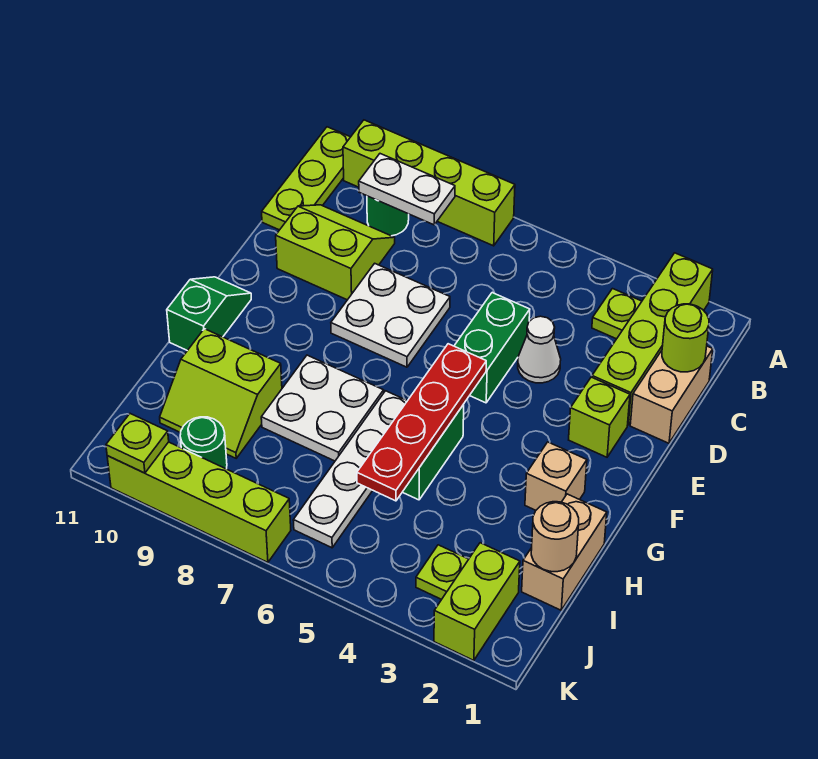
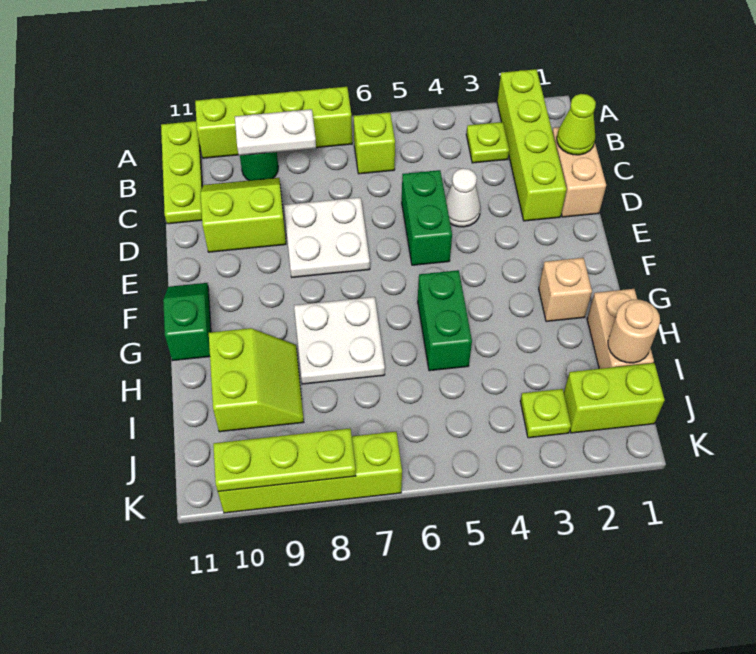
lime round brick C1 level 2 -> lime cone C1 level 2
lime brick E2 level 1 -> lime brick B6 level 1
red plate F5:I5 level 2 -> none
white plate G6:J6 level 1 -> none
lime slope H9:I10 level 1 top H -> lime slope H9:I10 level 1 top 10
lime brick J2:K2 level 1 -> lime brick J1:J2 level 1
green round brick J9 level 1 -> none
lime plate K10 level 2 -> lime plate K8:K10 level 2

